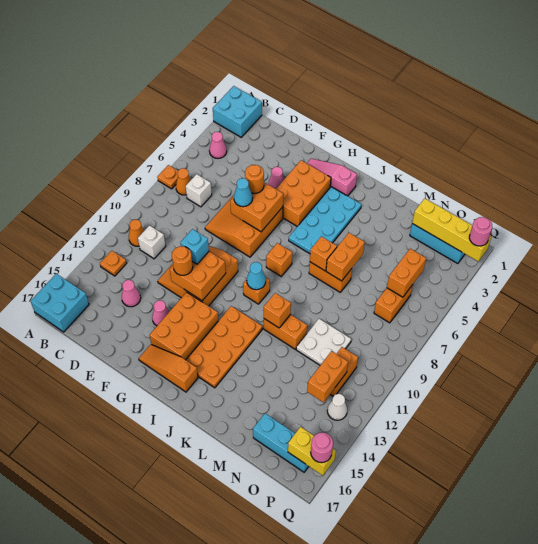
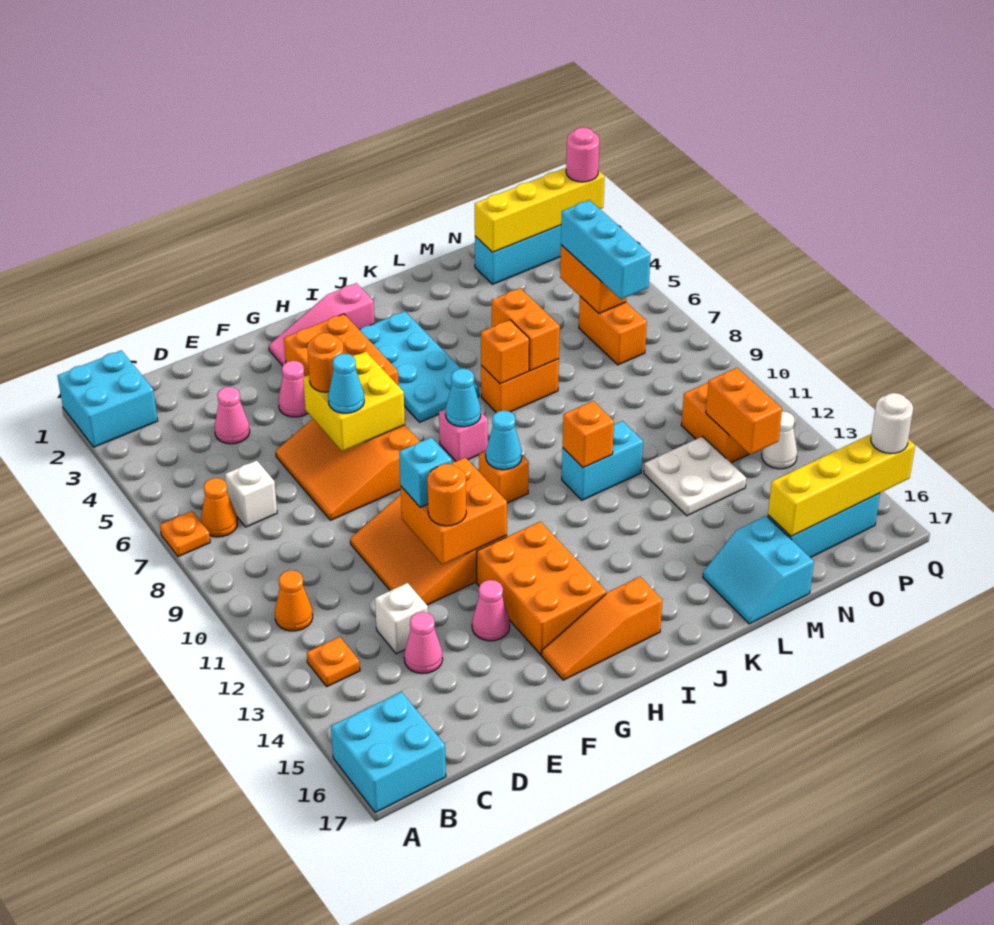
pink cone B4 level 1 -> pink cone D4 level 1
white brick C11 level 1 -> white brick D13 level 1
orange brick F6:G7 level 2 -> yellow brick F6:G7 level 2
orange brick I8 level 1 -> pink brick I8 level 1
none -> cyan cone I8 level 2
orange plate I12:J15 level 1 -> none
orange brick K11:L11 level 1 -> cyan brick K11:L11 level 1
none -> cyan slope L16:M17 level 1 top M
white plate M10:N11 level 1 -> white plate M12:N13 level 1
none -> cyan brick O5:O7 level 3
yellow brick P16:Q16 level 2 -> yellow brick N16:Q16 level 2
pink round brick Q16 level 3 -> white round brick Q16 level 3

